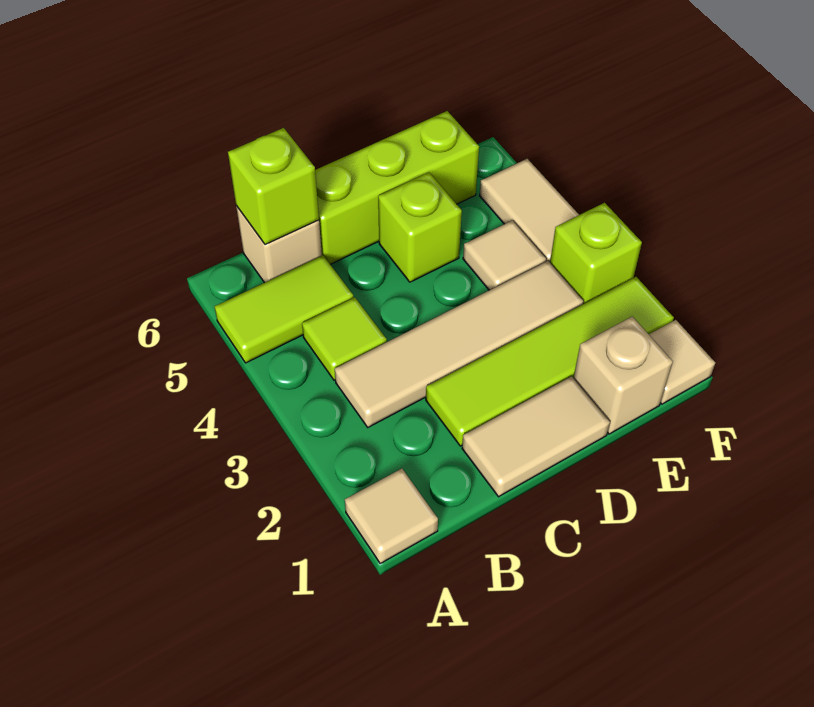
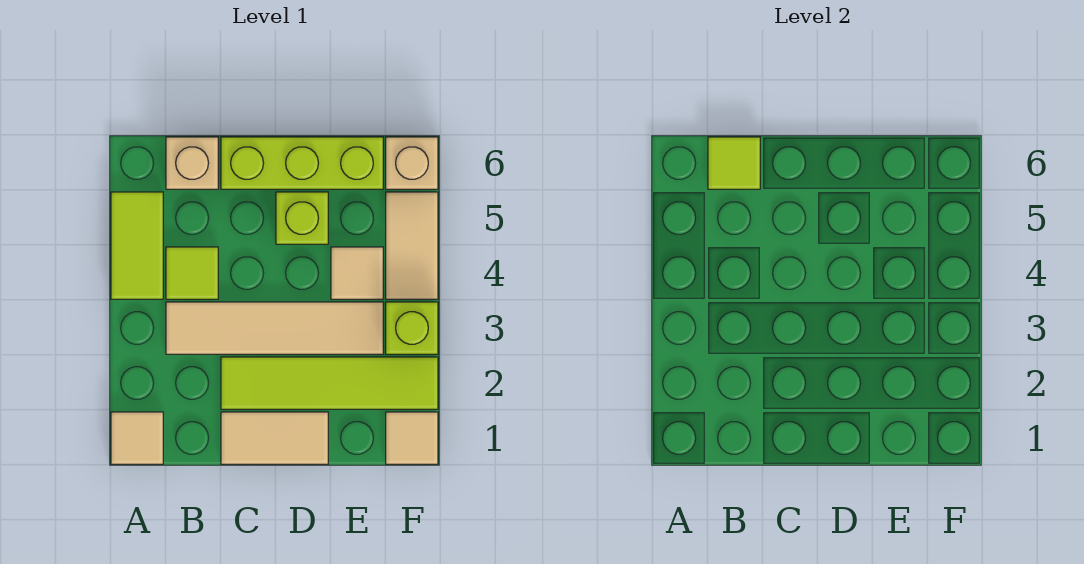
lime tile A5:B5 level 1 -> lime tile A4:A5 level 1
lime brick B6 level 2 -> lime tile B6 level 2
tan brick E1 level 1 -> tan brick F6 level 1

